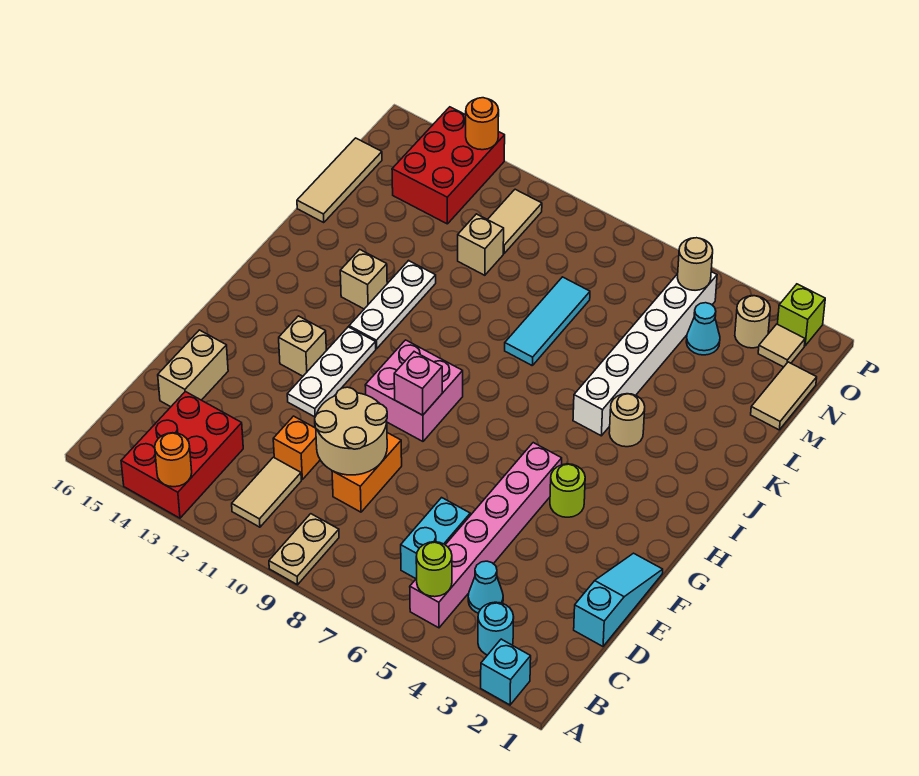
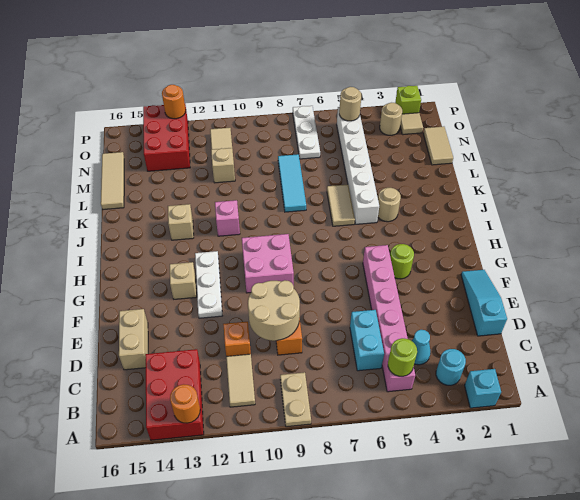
pink brick G9 level 2 -> pink brick J11 level 1
white plate I12:K12 level 1 -> white plate N7:P7 level 1
none -> tan tile J6:K6 level 1
cyan cone N4 level 1 -> none

